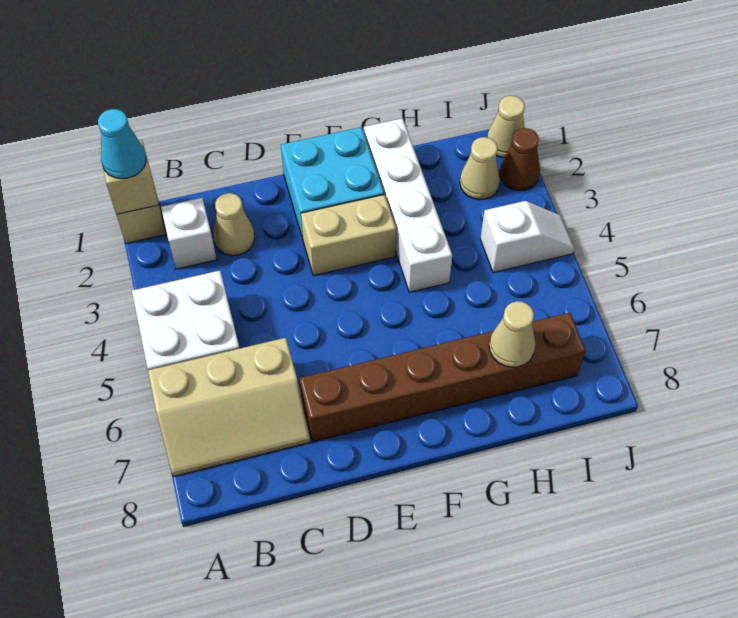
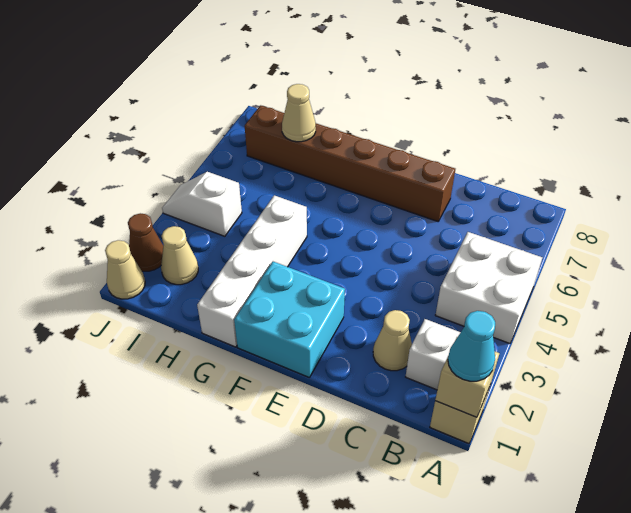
tan slope A6:C7 level 1 top 6 -> none
tan brick E3:F3 level 1 -> none

